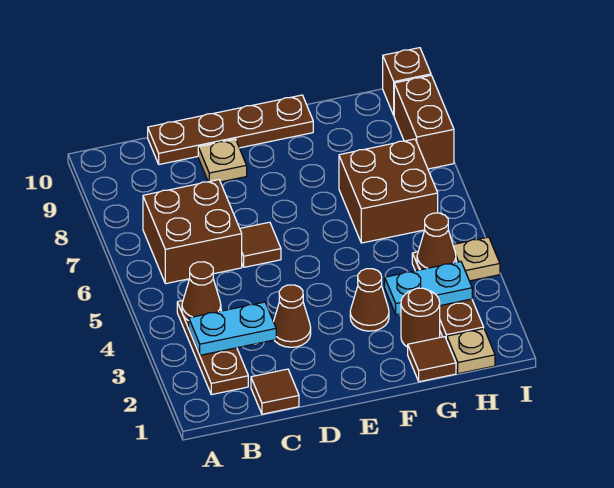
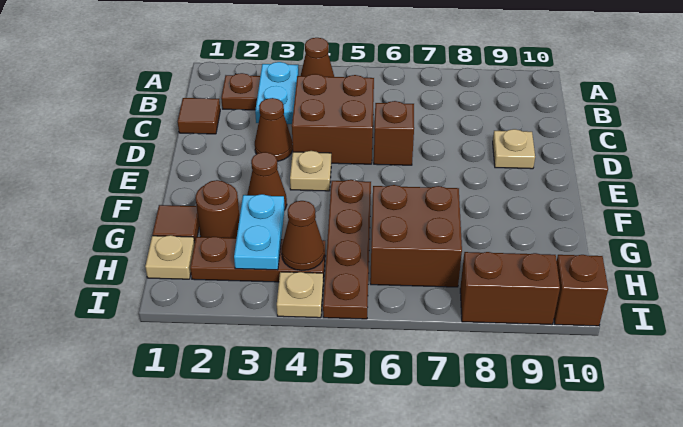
brown brick B6:C7 level 1 -> brown brick C4:D5 level 1
brown plate C10:F10 level 1 -> brown plate F5:I5 level 1
brown tile D6 level 1 -> brown brick D6 level 1
none -> tan plate E4 level 1

